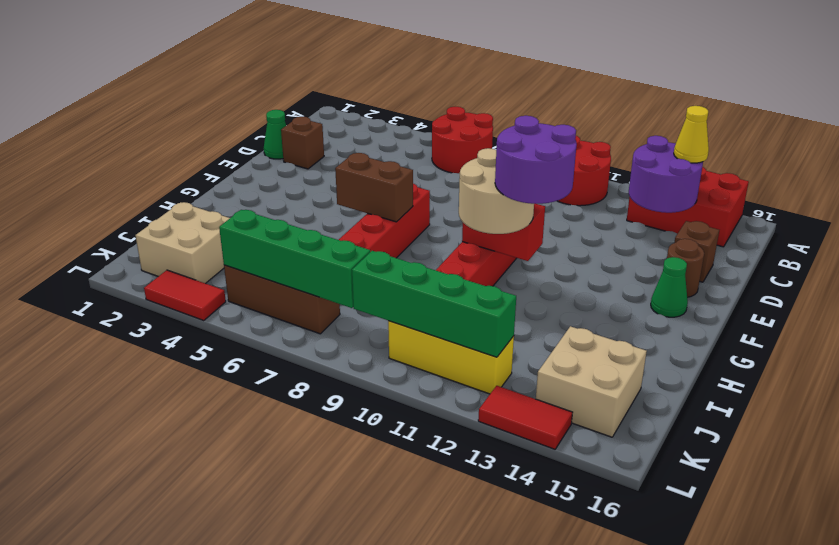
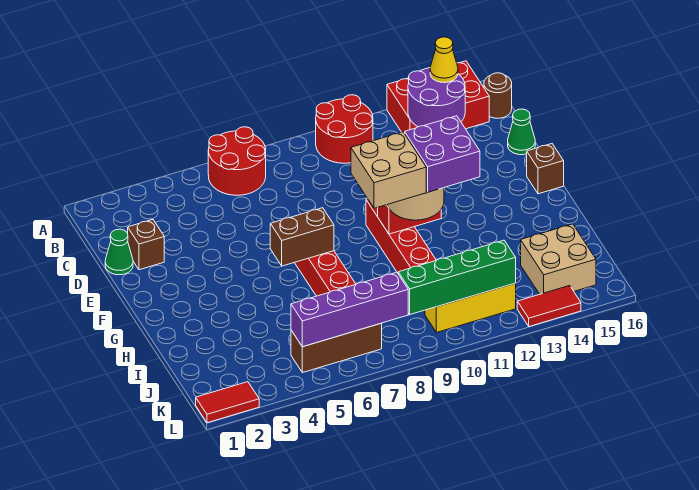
brown brick D15 level 1 -> brown brick F16 level 1
brown round brick E15 level 1 -> brown round brick B16 level 1
green cone F15 level 1 -> green cone D16 level 1
purple round brick G11:H12 level 4 -> purple brick G11:H12 level 4
tan brick J2:K3 level 1 -> tan brick G9:H10 level 4
green brick K5:K8 level 2 -> purple brick K5:K8 level 2
red tile L3:L4 level 1 -> red tile L1:L2 level 1

